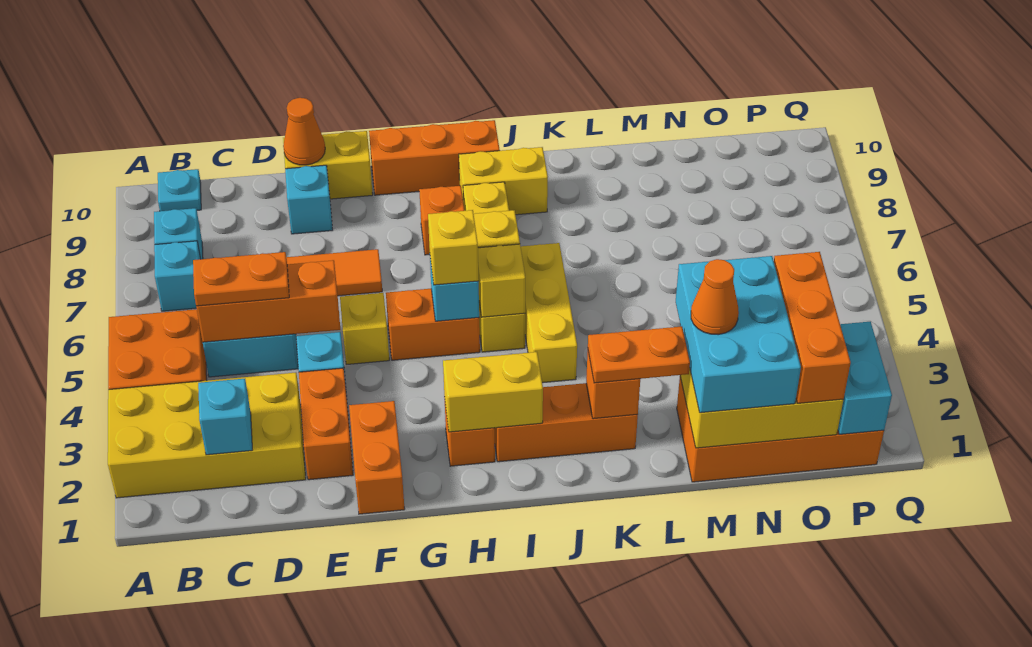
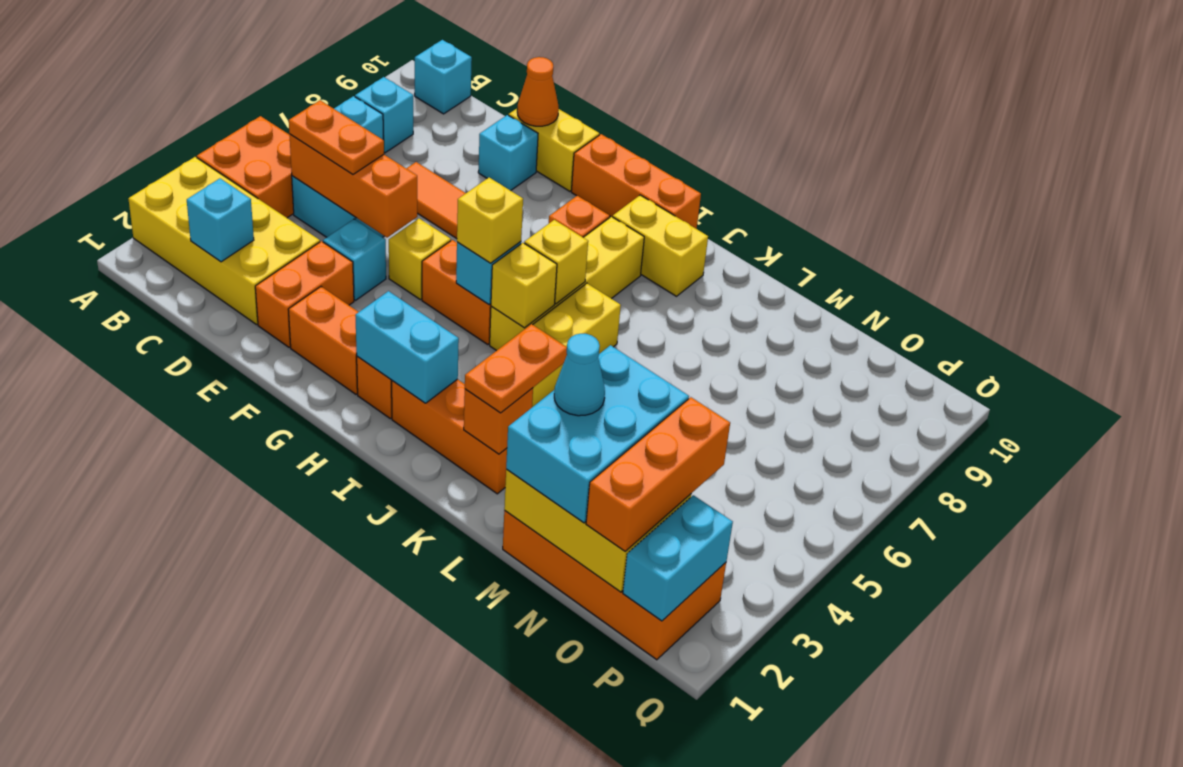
cyan plate B10 level 1 -> cyan brick B10 level 1
orange brick F1:F2 level 1 -> orange brick F2:G2 level 1
yellow brick H2:I2 level 2 -> cyan brick H2:I2 level 2
orange plate K2:L2 level 3 -> orange plate K2:K3 level 3
orange cone M2 level 4 -> cyan cone M2 level 4

